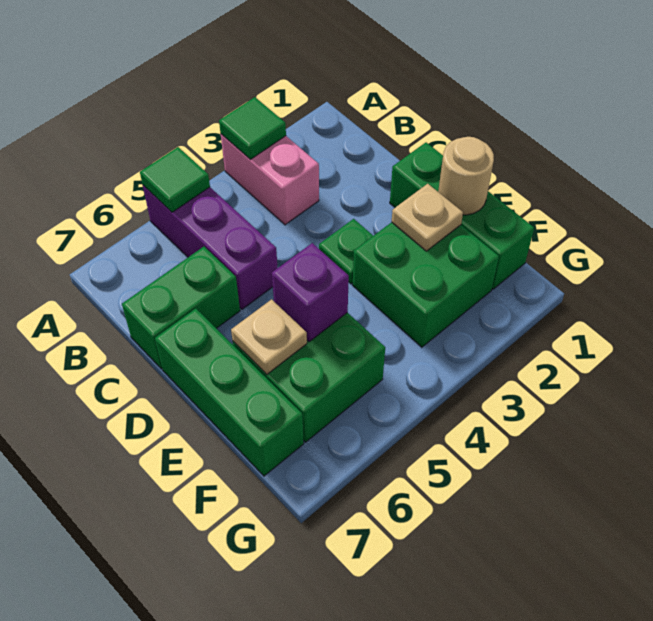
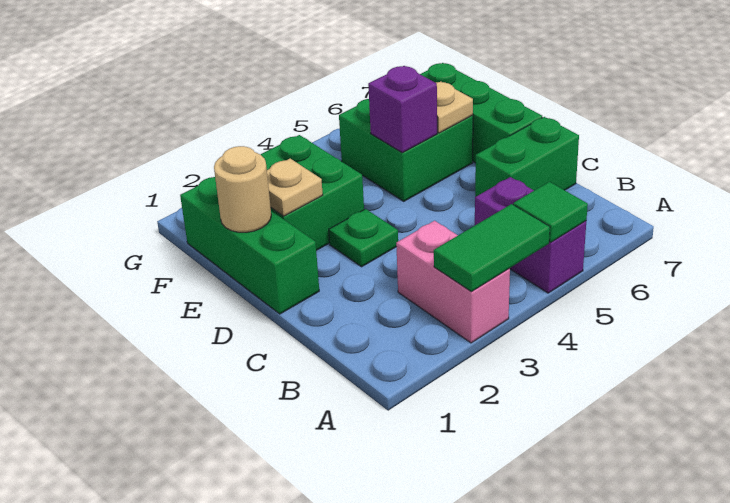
green tile A3 level 2 -> green tile A3:A4 level 2
purple brick A5:C5 level 1 -> purple brick A5:B5 level 1

